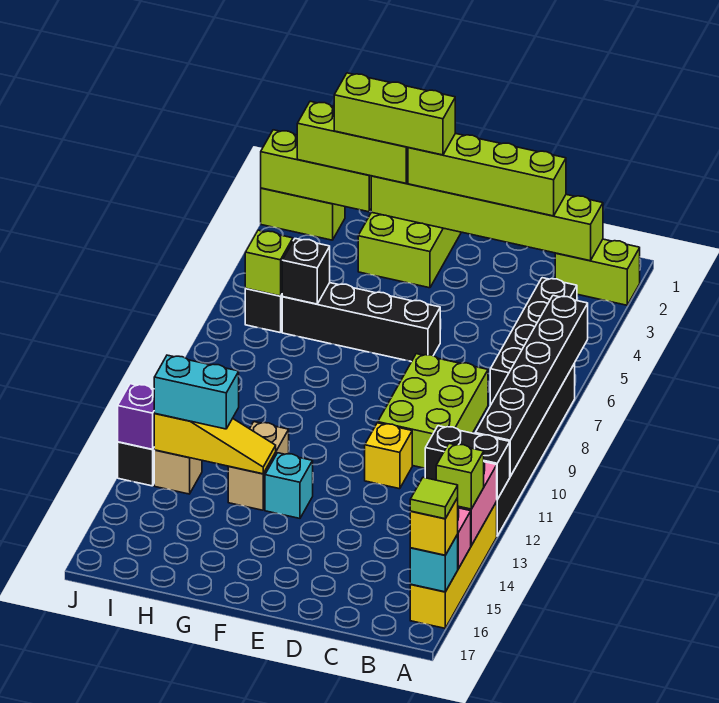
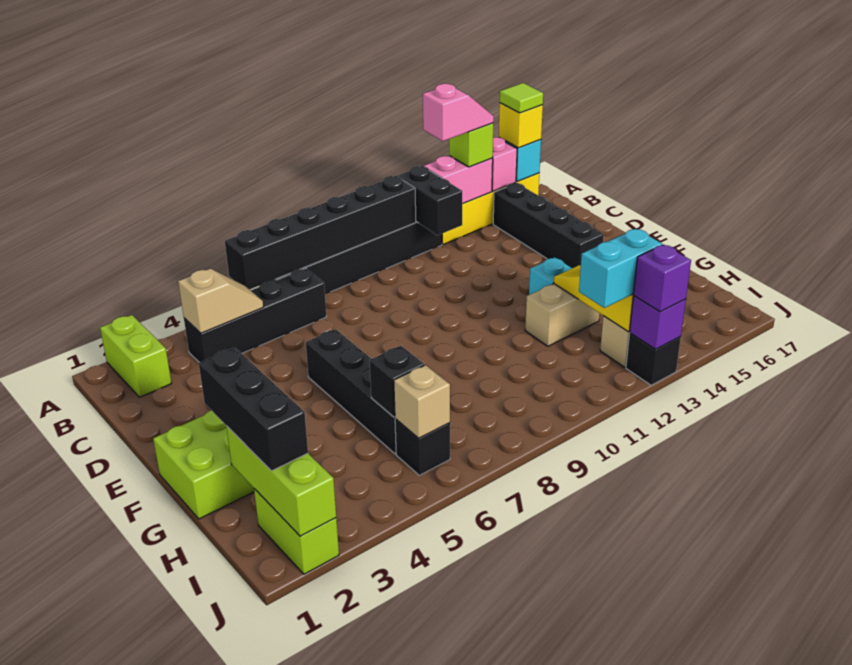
none -> pink slope A13:A14 level 4 top 13
lime brick B2:G2 level 2 -> none
none -> tan slope B4:B5 level 2 top 4
none -> black brick B15:E15 level 1
lime brick C2:F2 level 3 -> none
lime brick C8:D10 level 1 -> none
yellow brick D11 level 1 -> none
lime brick F2:H2 level 4 -> none
lime brick G2:I2 level 3 -> black brick G2:I2 level 3
cyan brick H13:I13 level 3 -> cyan brick I12:I13 level 3
lime brick I6 level 2 -> tan brick I6 level 2
none -> purple brick J13 level 3

